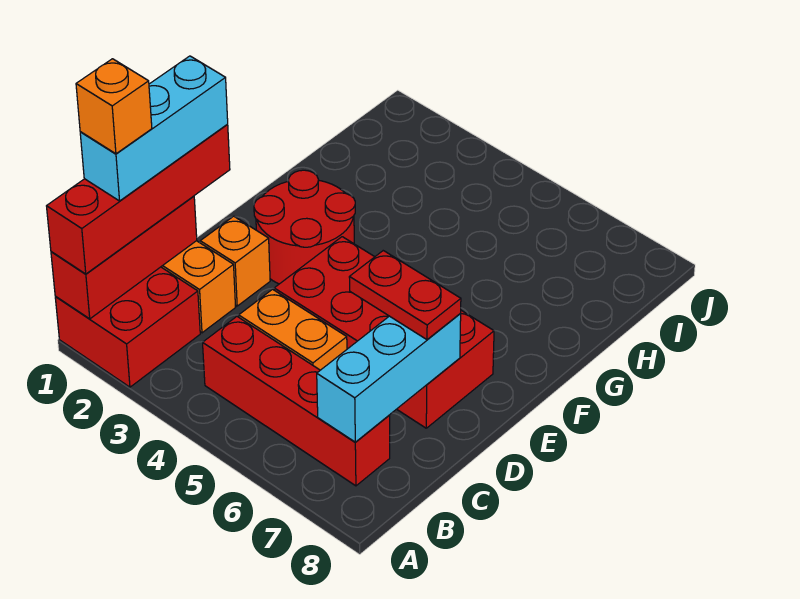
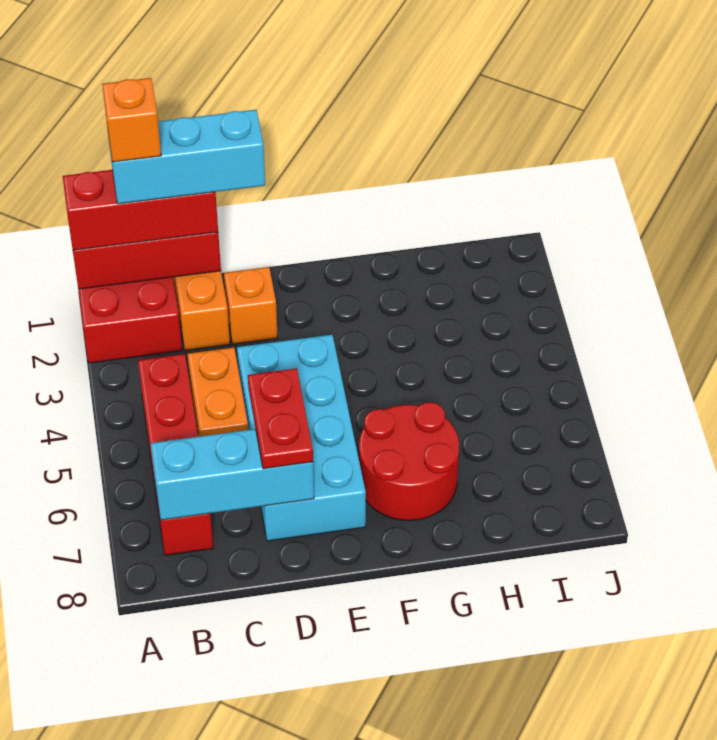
red brick A1:D1 level 3 -> red brick A1:C1 level 3
red brick D4:E7 level 1 -> cyan brick D4:E7 level 1
red round brick E2:F3 level 1 -> red round brick F6:G7 level 1

